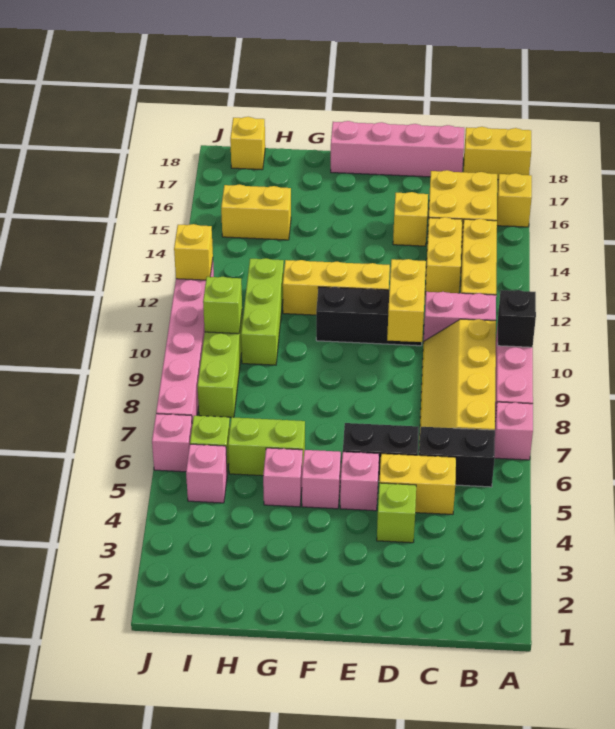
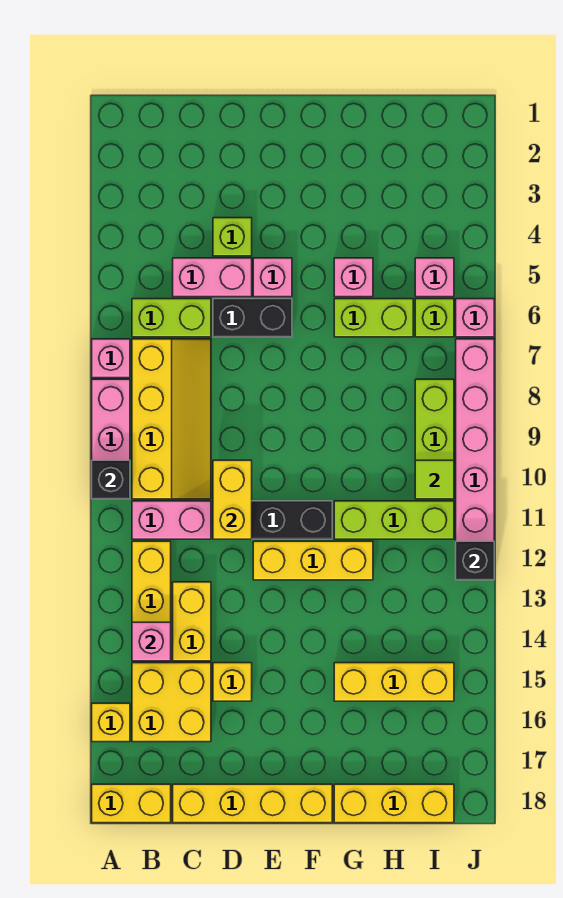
black brick B6:C6 level 1 -> lime brick B6:C6 level 1
yellow brick C5:D5 level 1 -> pink brick C5:D5 level 1
pink brick C18:F18 level 1 -> yellow brick C18:F18 level 1
pink brick F5 level 1 -> pink brick B14 level 2
lime brick H10:H12 level 1 -> lime brick G11:I11 level 1
yellow brick H15:I15 level 1 -> yellow brick G15:I15 level 1
lime brick I10 level 2 -> lime tile I10 level 2
yellow brick I18 level 1 -> yellow brick G18:I18 level 1
yellow brick J12 level 2 -> black brick J12 level 2

